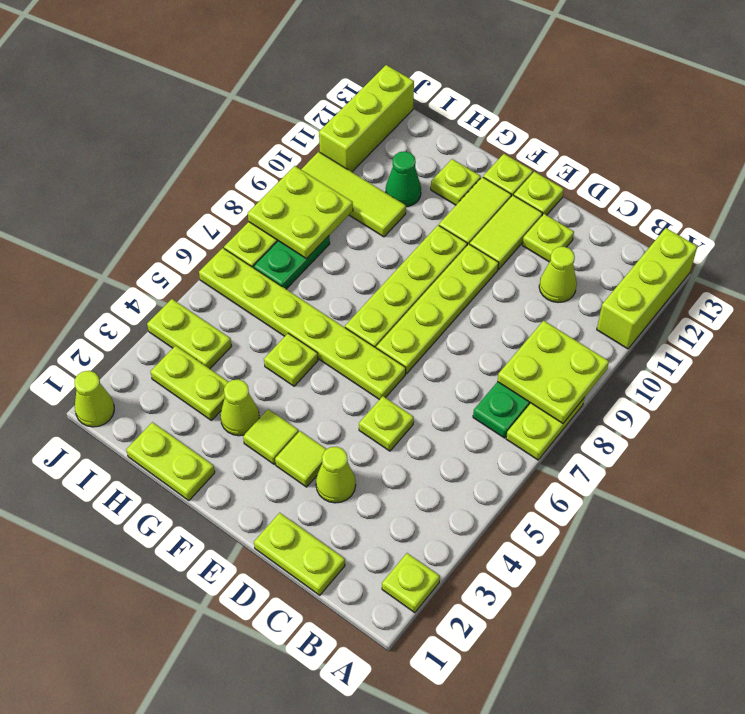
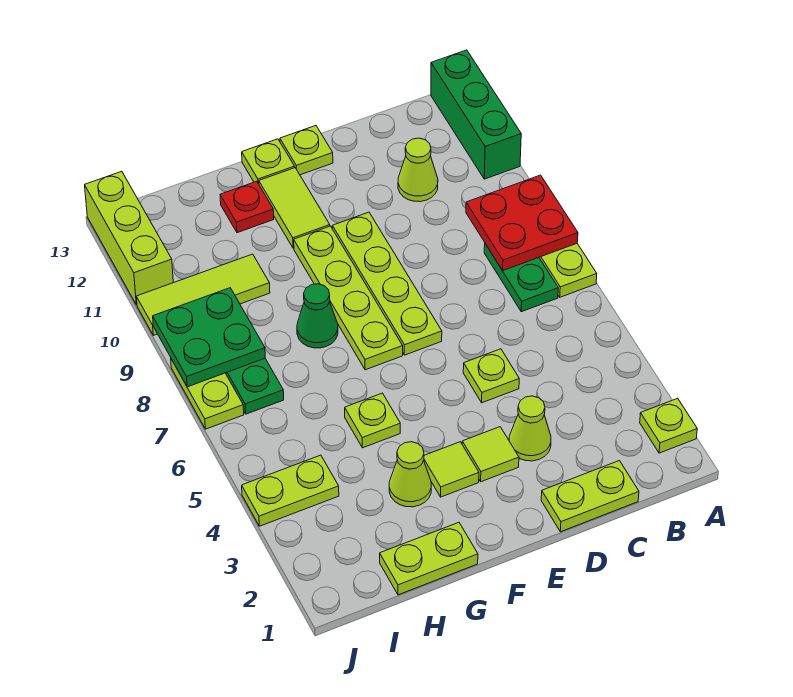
lime plate A8:B9 level 2 -> red plate A8:B9 level 2
lime brick A11:A13 level 1 -> green brick A11:A13 level 1
lime plate D12 level 1 -> none
lime plate E6:J6 level 1 -> none
lime tile E11:E12 level 1 -> none
lime plate G12 level 1 -> red plate G12 level 1
lime plate H3:I3 level 1 -> none
green cone H11 level 1 -> green cone G8 level 1
lime plate I8:J9 level 2 -> green plate I8:J9 level 2
lime cone J1 level 1 -> none

